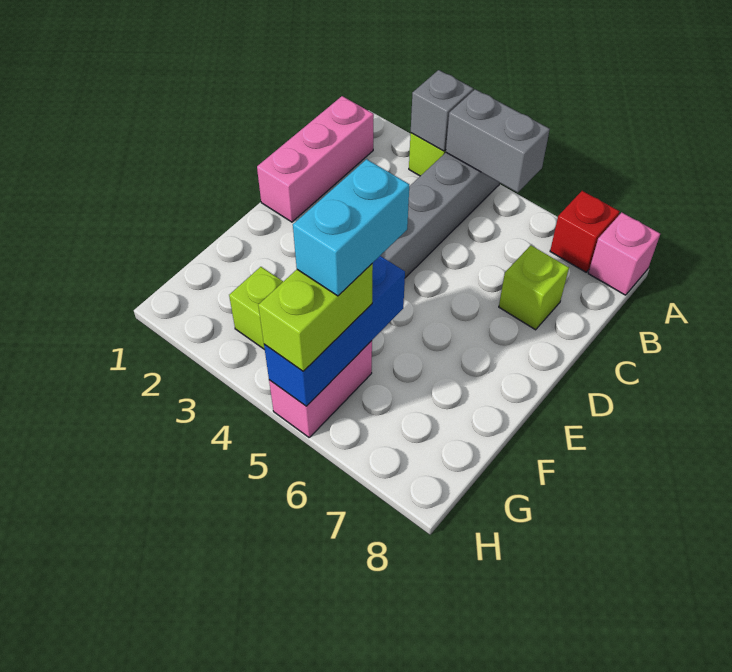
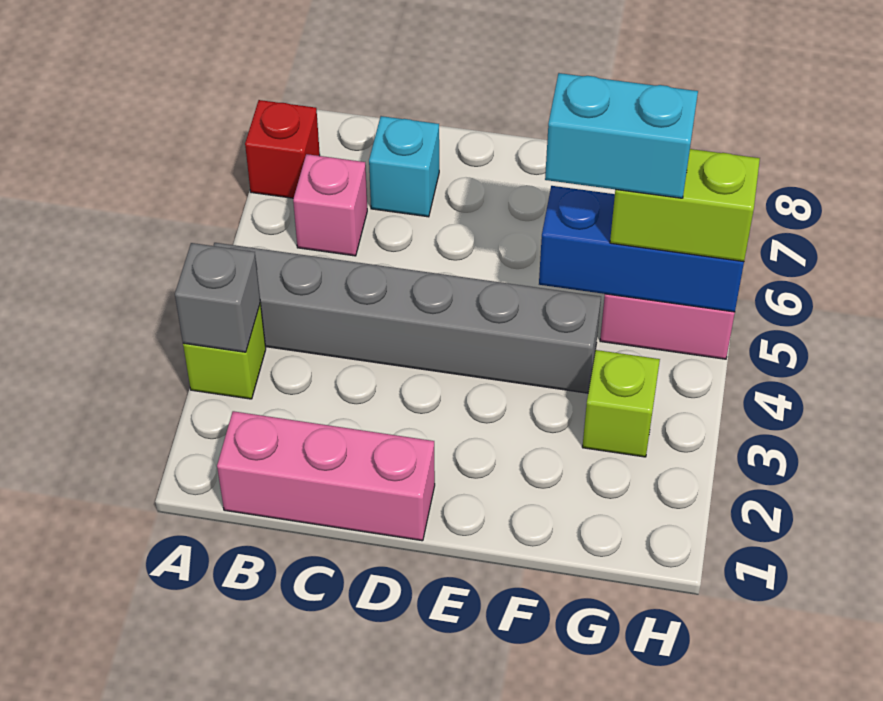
grey brick A4:A5 level 2 -> none
pink brick A8 level 1 -> pink brick B6 level 1
lime brick C7 level 1 -> cyan brick C7 level 1

